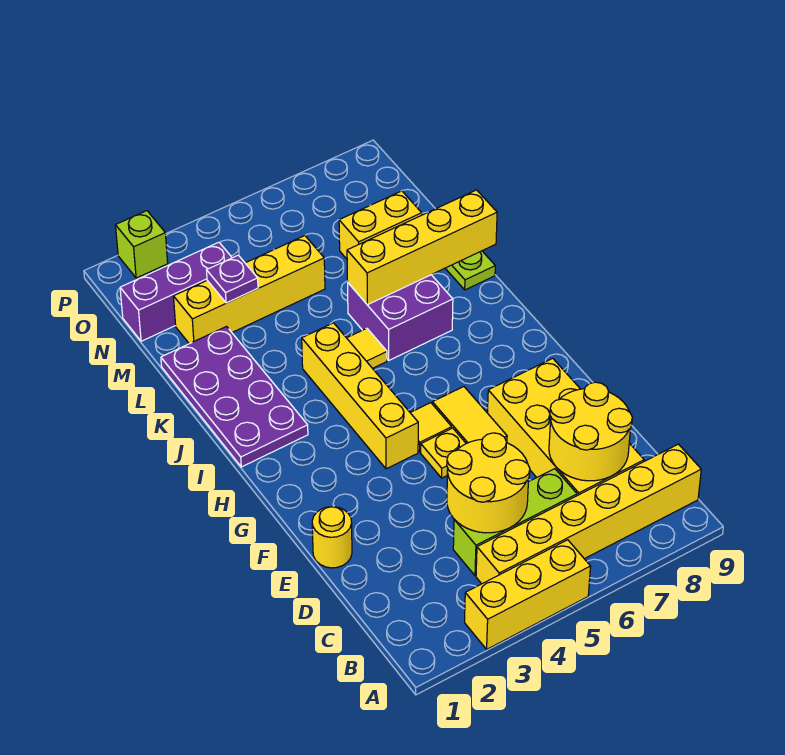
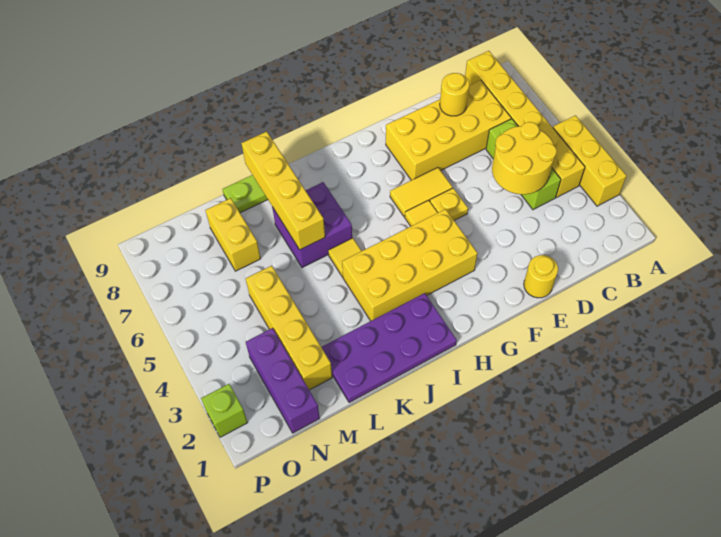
yellow round brick C7:D8 level 2 -> yellow round brick D8 level 2
yellow brick G4:J4 level 1 -> yellow brick G3:J4 level 1
purple plate M3 level 2 -> none

